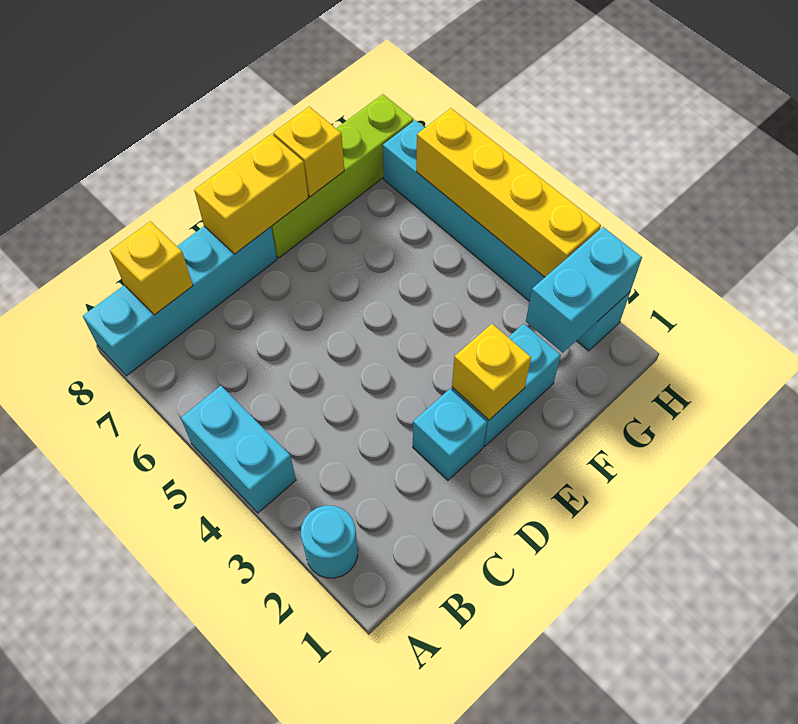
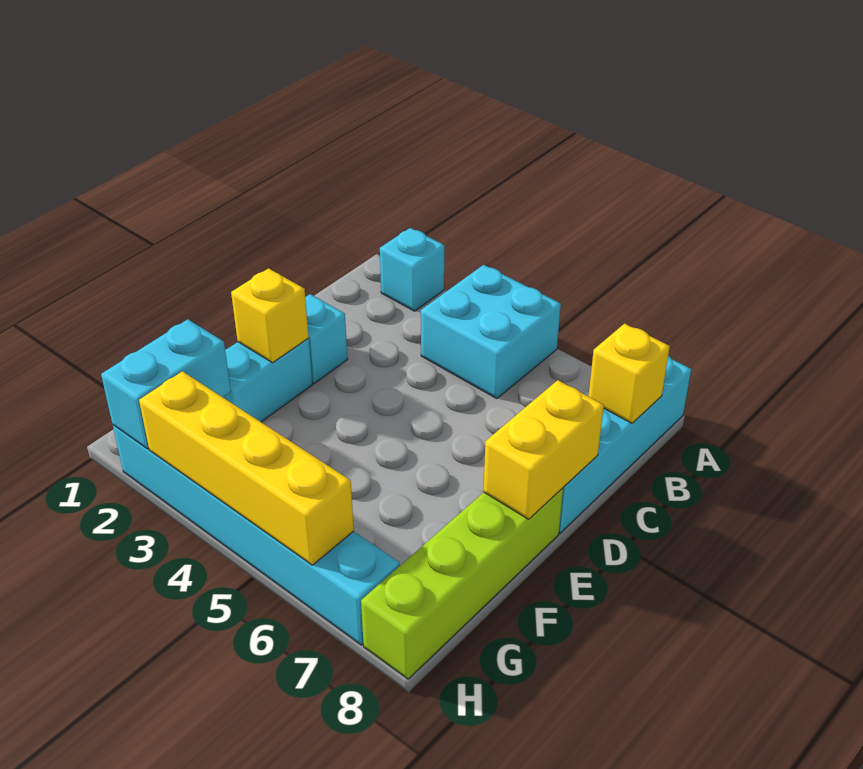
cyan round brick A2 level 1 -> cyan brick A2 level 1
cyan brick A4:A5 level 1 -> cyan brick A4:B5 level 1
yellow brick F8 level 2 -> none

